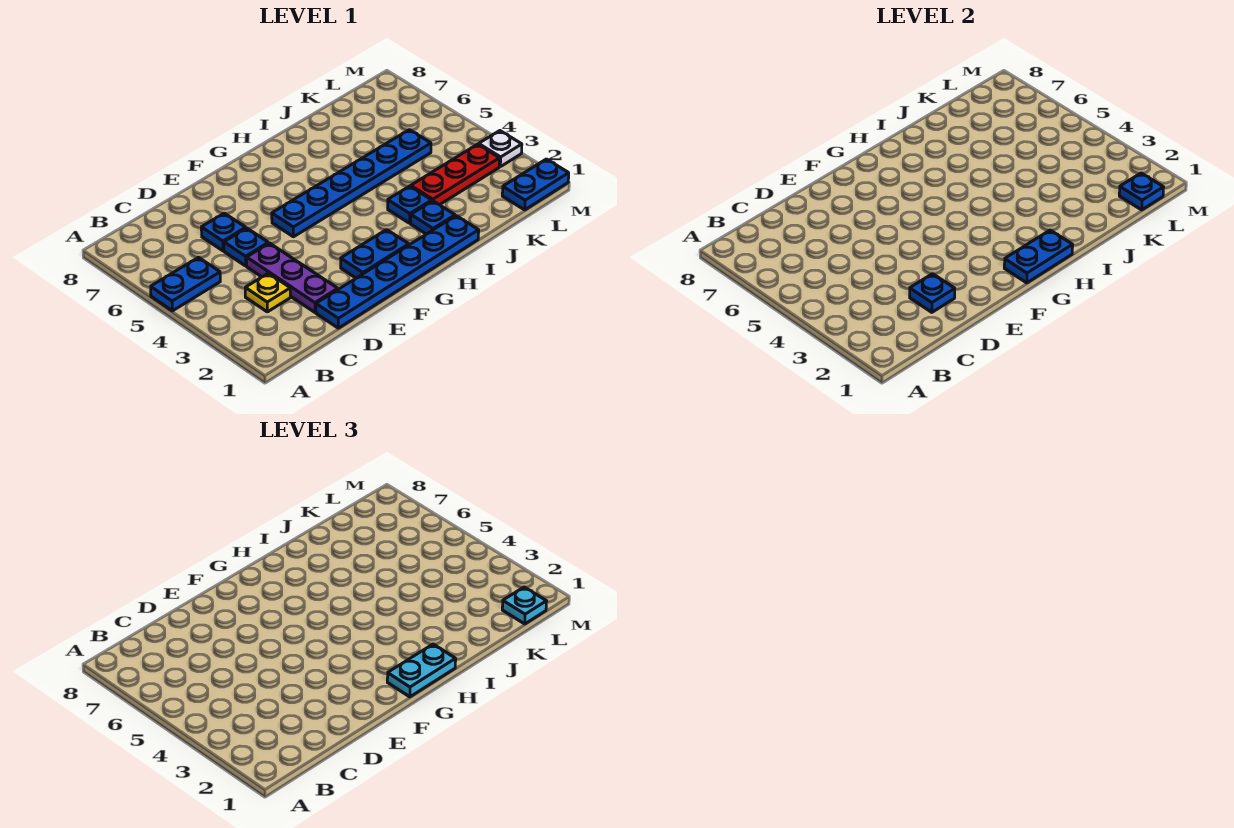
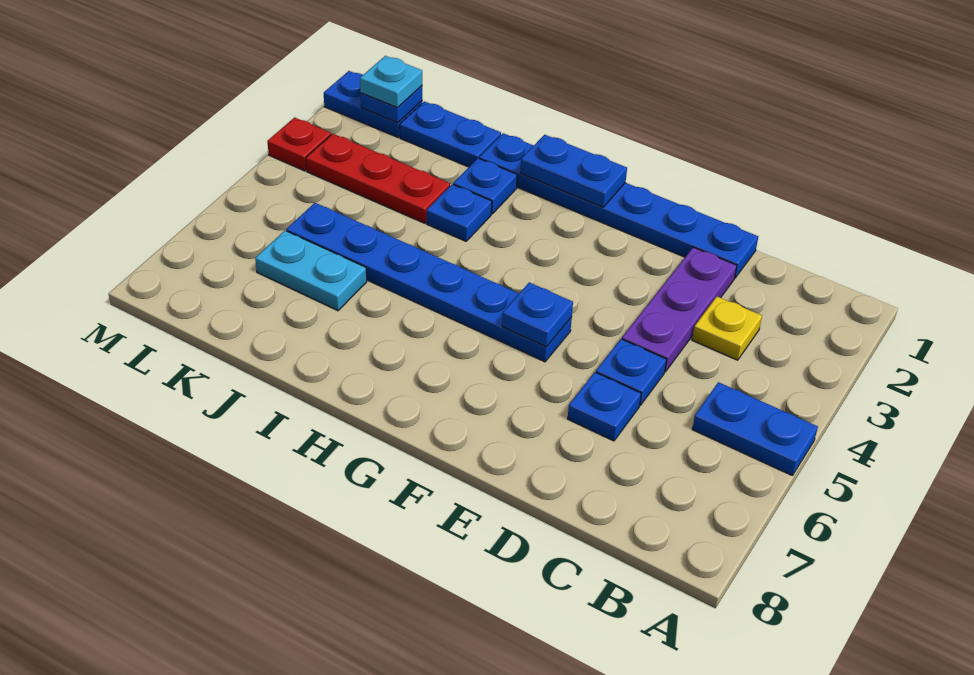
blue plate D2 level 2 -> blue plate F5 level 2
blue plate F2:G2 level 1 -> blue plate J1:K1 level 1
cyan plate G1:H1 level 3 -> cyan plate J6:K6 level 1
white plate M3 level 1 -> red plate M3 level 1

